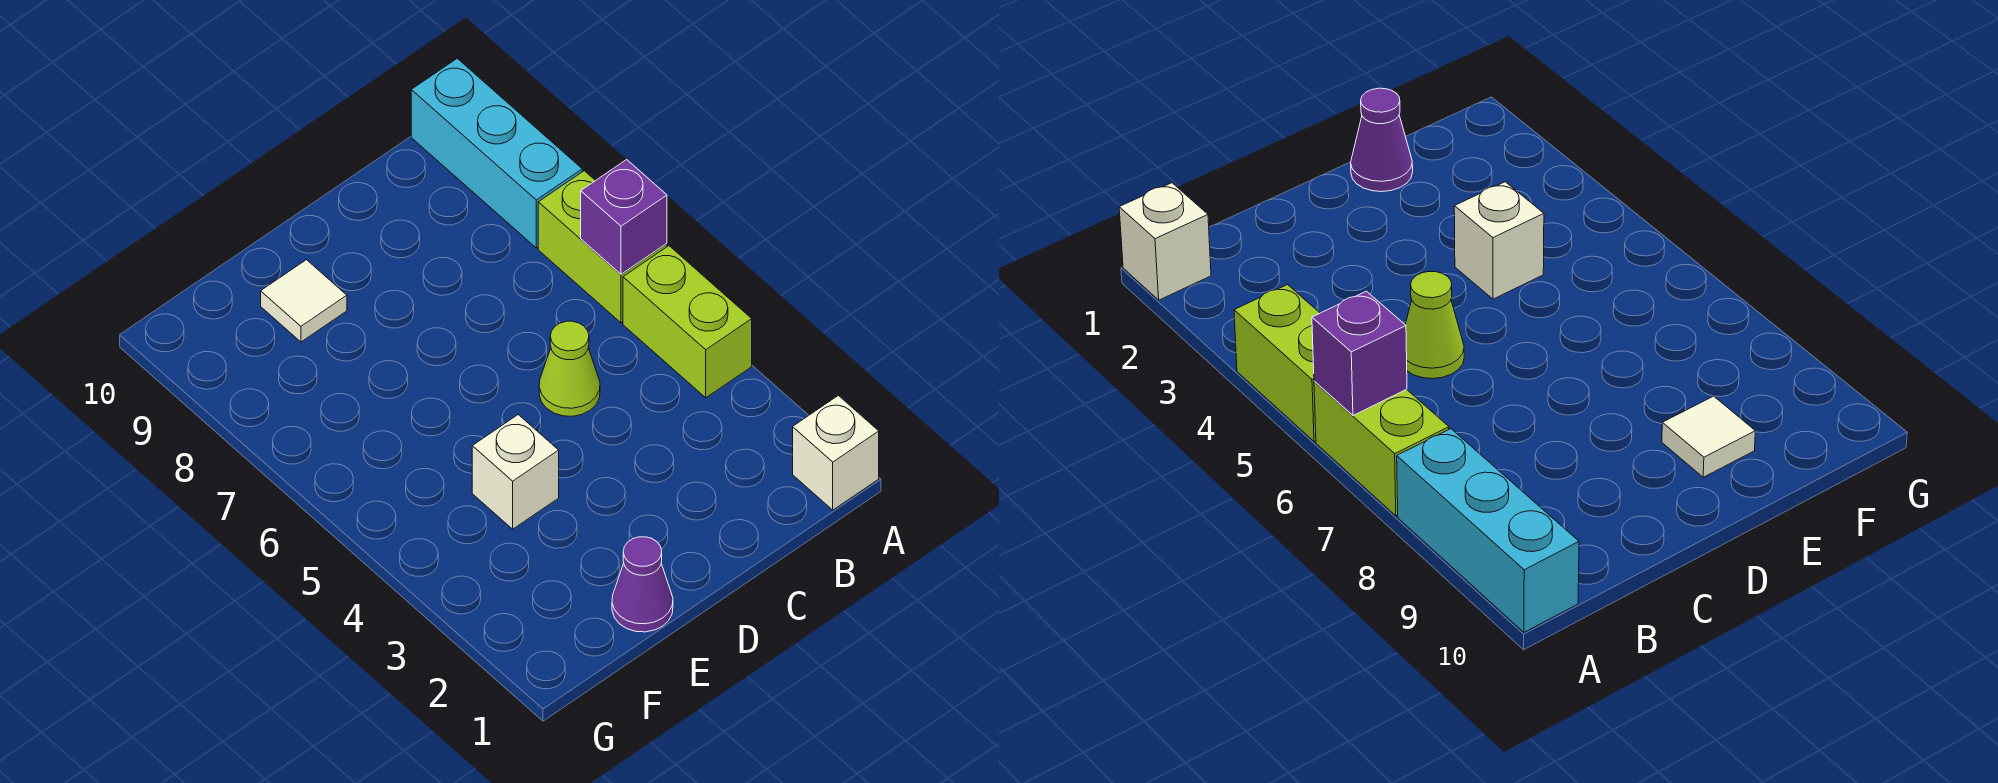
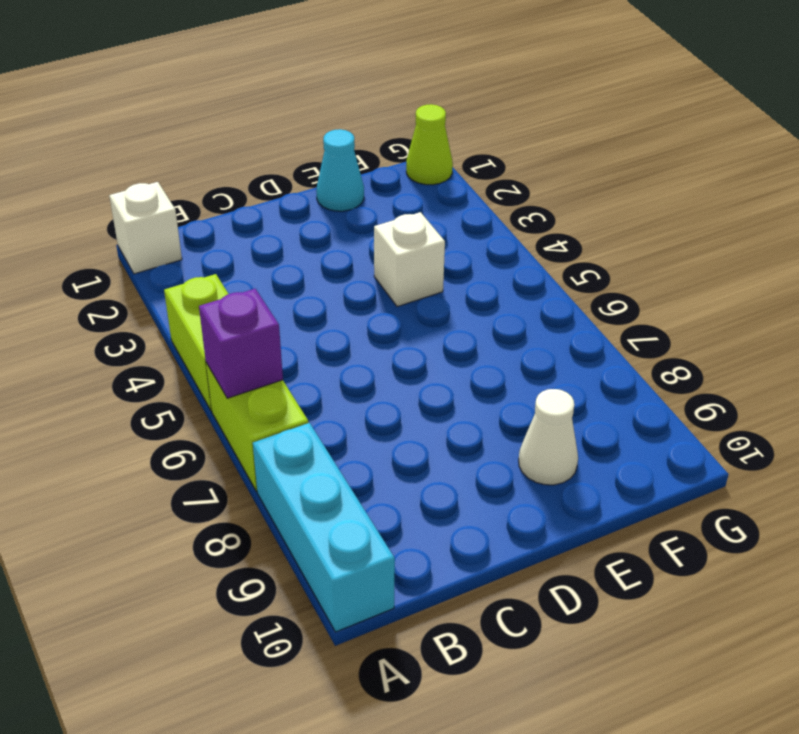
lime cone C5 level 1 -> lime cone G1 level 1
purple cone E1 level 1 -> cyan cone E1 level 1
white tile E9 level 1 -> white cone E9 level 1

